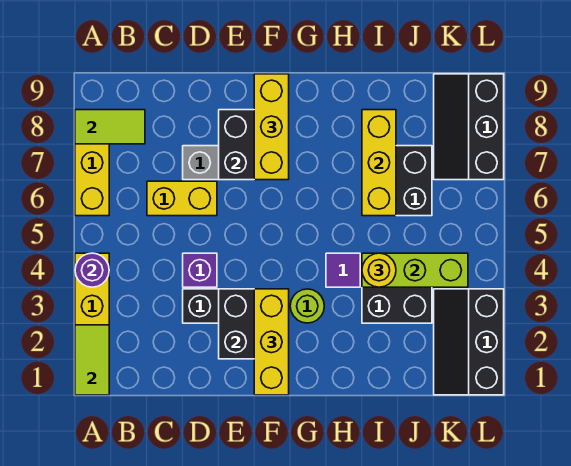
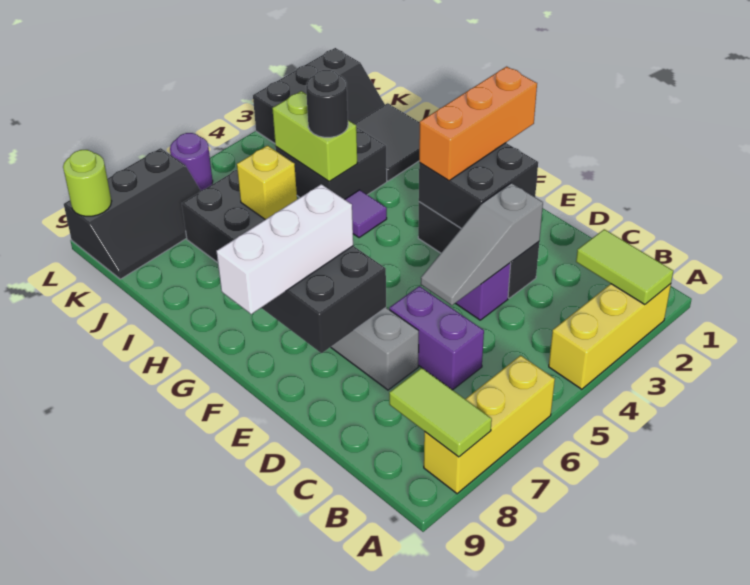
lime tile A1:A2 level 2 -> lime tile A2:B2 level 2
purple round brick A4 level 2 -> purple round brick L6 level 1
yellow brick C6:D6 level 1 -> purple brick C6:D6 level 1
none -> grey slope D3:D5 level 2 top 3
yellow brick F1:F3 level 3 -> orange brick F1:F3 level 3
yellow brick F7:F9 level 3 -> white brick F7:F9 level 3
lime round brick G3 level 1 -> lime round brick L9 level 2
none -> black tile I1:J2 level 1
lime brick I4:K4 level 2 -> lime brick I4:J4 level 2
yellow round brick I4 level 3 -> black round brick I4 level 3
yellow brick I6:I8 level 2 -> yellow brick I6 level 2

